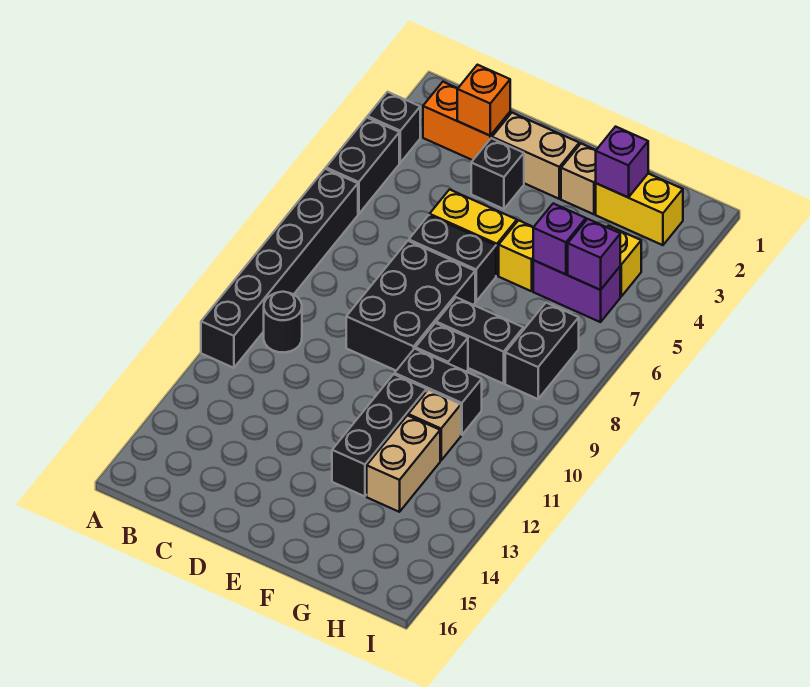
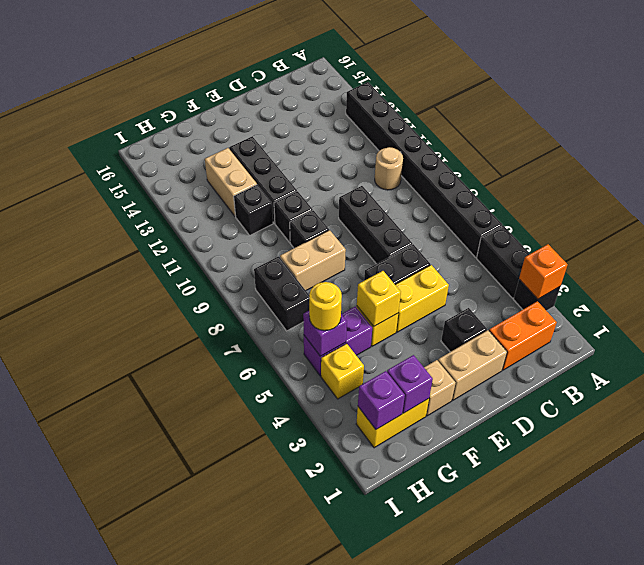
black brick A6:A11 level 1 -> black brick A6:A13 level 1
black round brick B10 level 1 -> tan round brick B10 level 1
orange brick C2 level 2 -> orange brick A3 level 2
black brick D7:E9 level 1 -> black brick D7:D9 level 1
none -> yellow brick F5 level 2
black brick F8:G8 level 1 -> tan brick F8:G8 level 1
black brick F10:G10 level 1 -> black brick F10 level 1
purple brick G5 level 2 -> purple brick H2 level 2
tan brick G11 level 1 -> black brick G11 level 1
none -> yellow round brick H5 level 3

